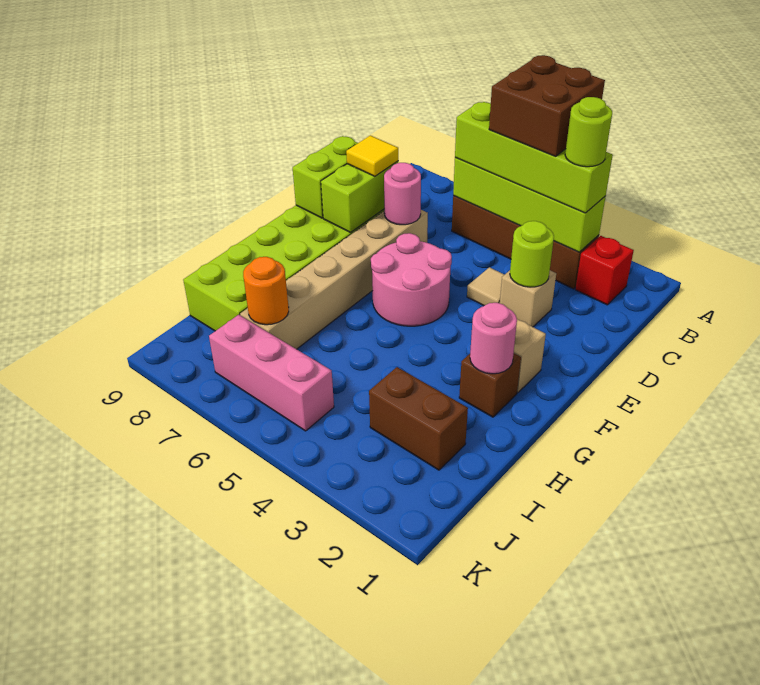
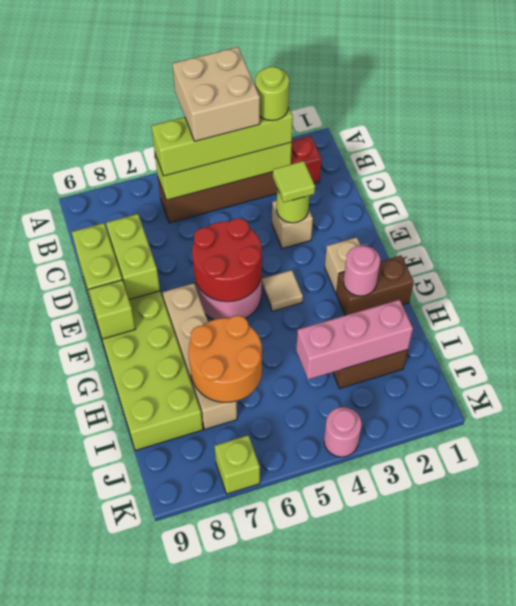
brown brick A4:B5 level 4 -> tan brick A4:B5 level 4
none -> lime tile D3 level 3
tan tile D4 level 1 -> tan tile F4 level 1
tan brick D7:I7 level 1 -> tan brick F7:I7 level 1
pink round brick D7 level 2 -> pink round brick K4 level 1
yellow tile D8 level 3 -> none
none -> red round brick E5:F6 level 2
none -> lime brick F9 level 2
brown brick G2 level 1 -> brown brick G1:G2 level 1
orange round brick I7 level 2 -> orange round brick H6:I7 level 2
pink brick J5:J7 level 1 -> pink brick I2:I4 level 2
none -> lime brick K7 level 1

